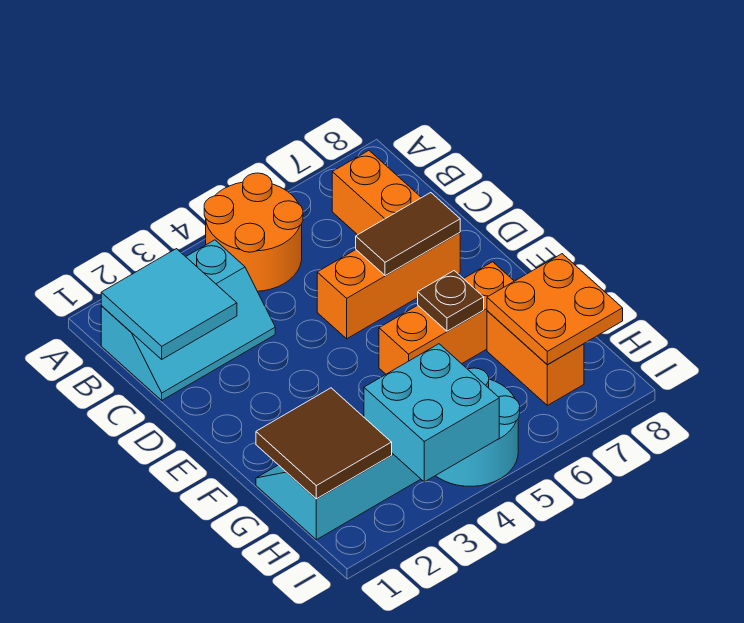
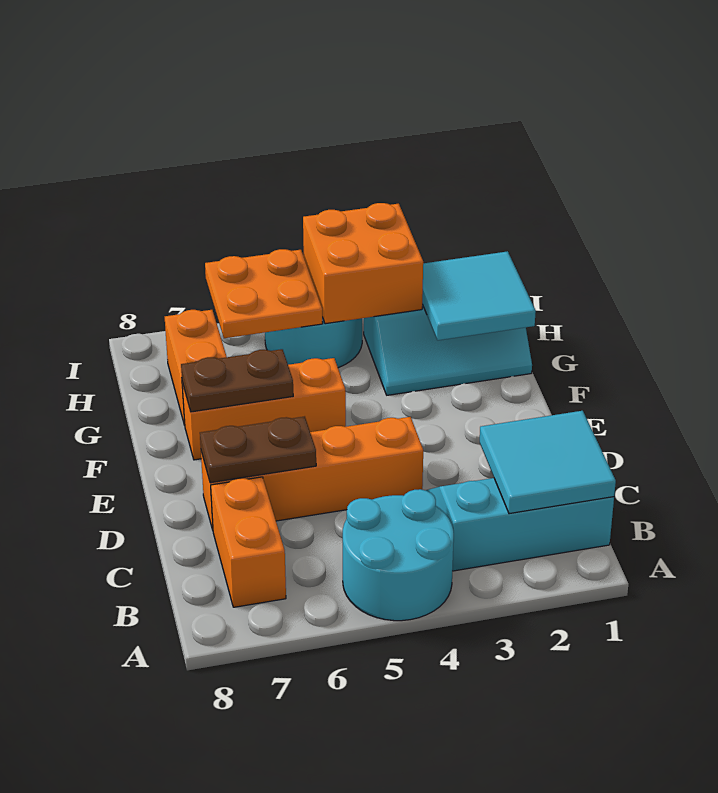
orange round brick A4:B5 level 1 -> cyan round brick A4:B5 level 1
orange brick D5:D7 level 1 -> orange brick D4:D7 level 1
brown tile D6:D7 level 2 -> brown plate D6:D7 level 2
brown plate F6 level 2 -> brown plate F6:F7 level 2
brown tile G1:H2 level 2 -> cyan tile G1:H2 level 2
orange plate G7:H8 level 2 -> orange plate H5:I6 level 2
cyan brick H3:I4 level 2 -> orange brick H3:I4 level 2

